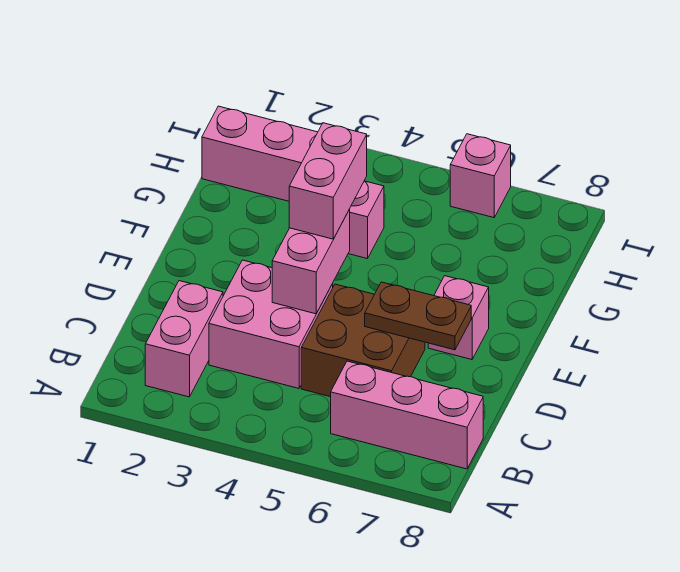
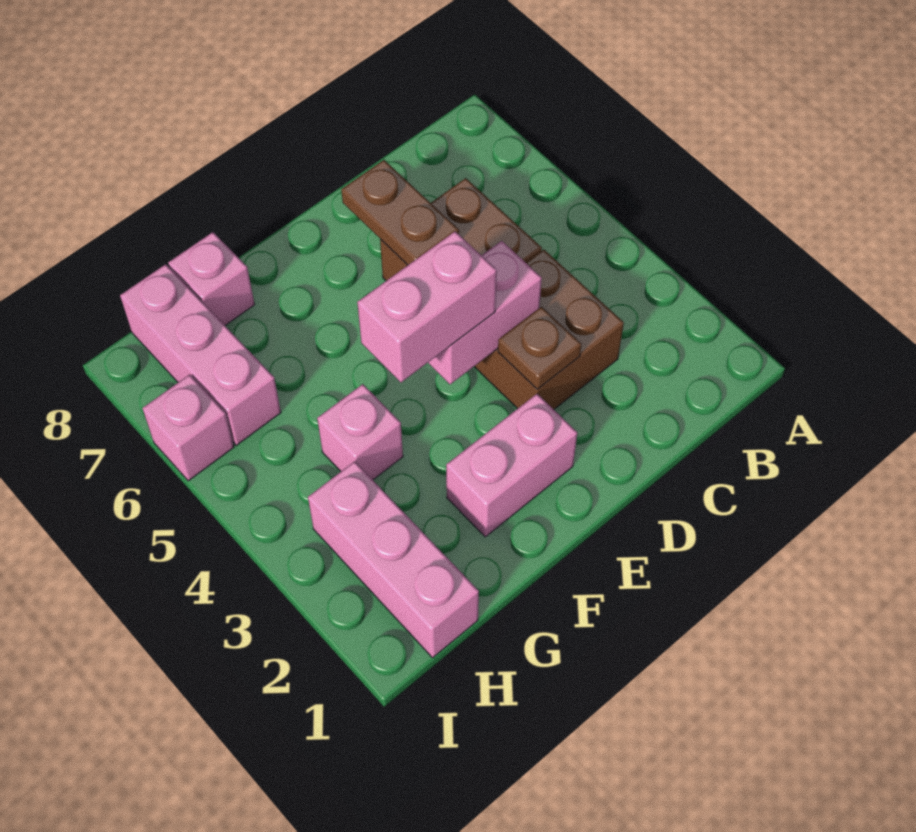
pink brick B2:C2 level 1 -> pink brick E2:F2 level 1
pink brick B6:B8 level 1 -> pink brick H6:H8 level 1
pink brick C3:D4 level 1 -> brown brick C3:D4 level 1
none -> brown plate D3 level 2
pink brick E7 level 1 -> pink brick G8 level 1

